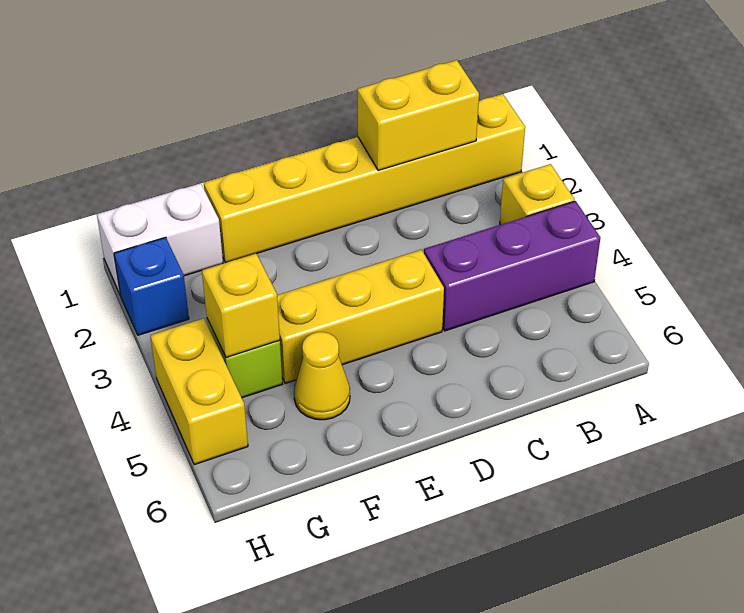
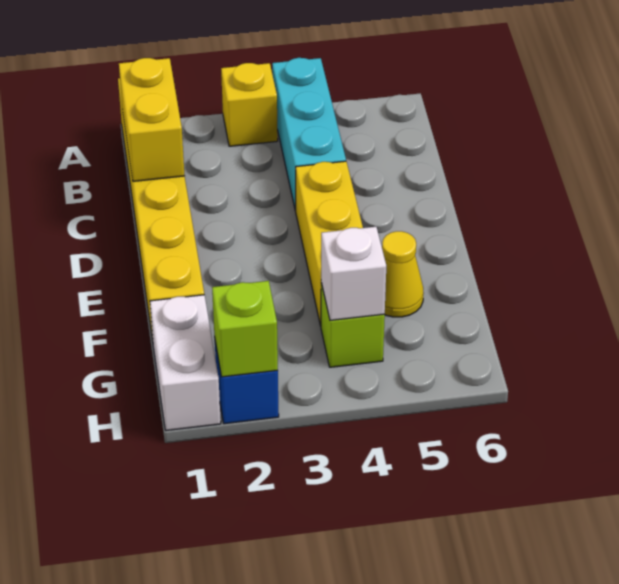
purple brick A4:C4 level 1 -> cyan brick A4:C4 level 1
yellow brick G4 level 2 -> white brick G4 level 2
none -> lime brick H2 level 2
yellow brick H4:H5 level 1 -> none

